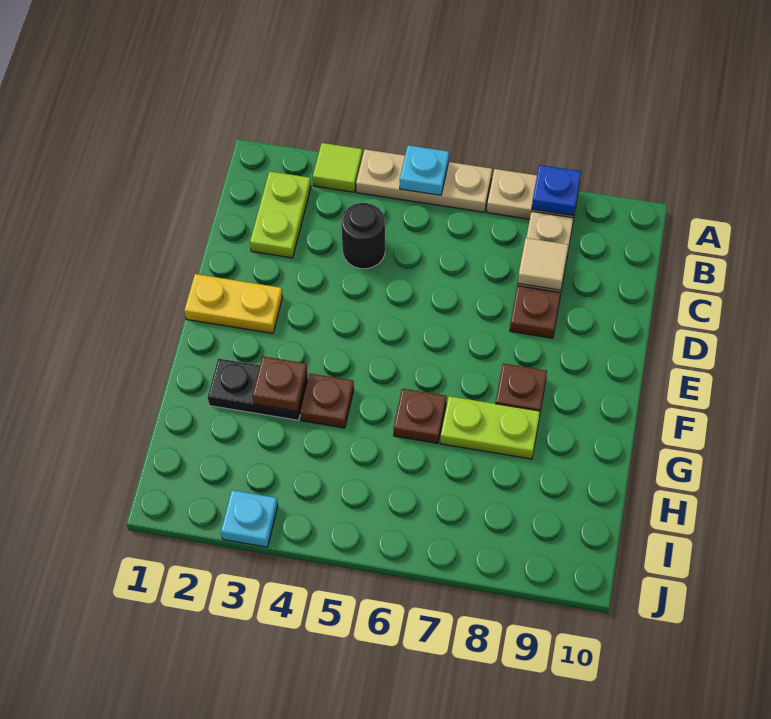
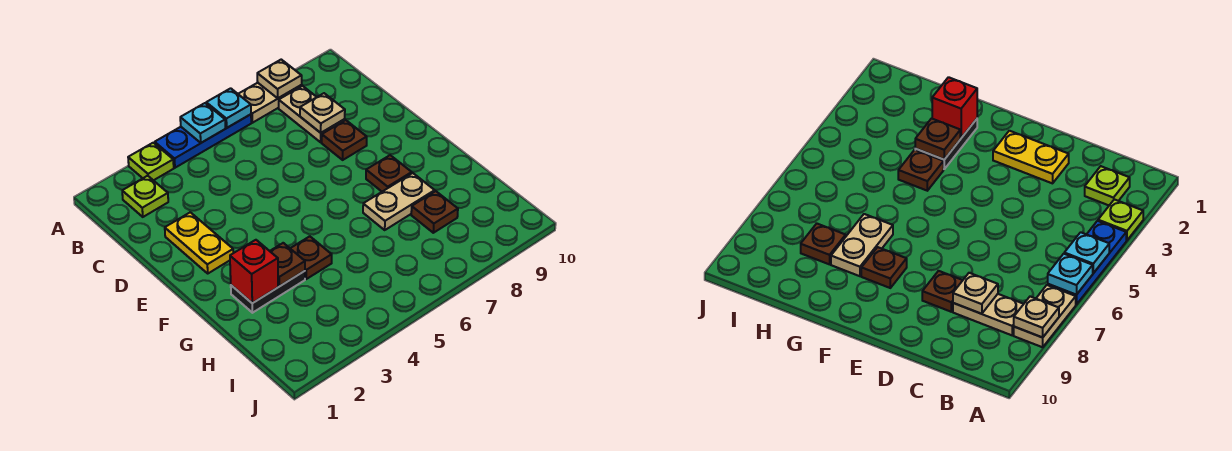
lime tile A3 level 1 -> lime plate A3 level 1
tan plate A4:A6 level 1 -> blue plate A4:A6 level 1
blue plate A8 level 2 -> tan plate A8 level 2
lime plate B2:C2 level 1 -> lime plate B2 level 1
black round brick C4 level 1 -> none
tan tile C8 level 2 -> tan plate C8 level 2
yellow plate E1:E2 level 1 -> yellow plate D2:E2 level 1
none -> red brick G2 level 2
brown plate G6 level 1 -> brown plate H8 level 1
lime plate G7:G8 level 1 -> tan plate G7:G8 level 1
cyan plate J3 level 1 -> cyan plate A6 level 2

